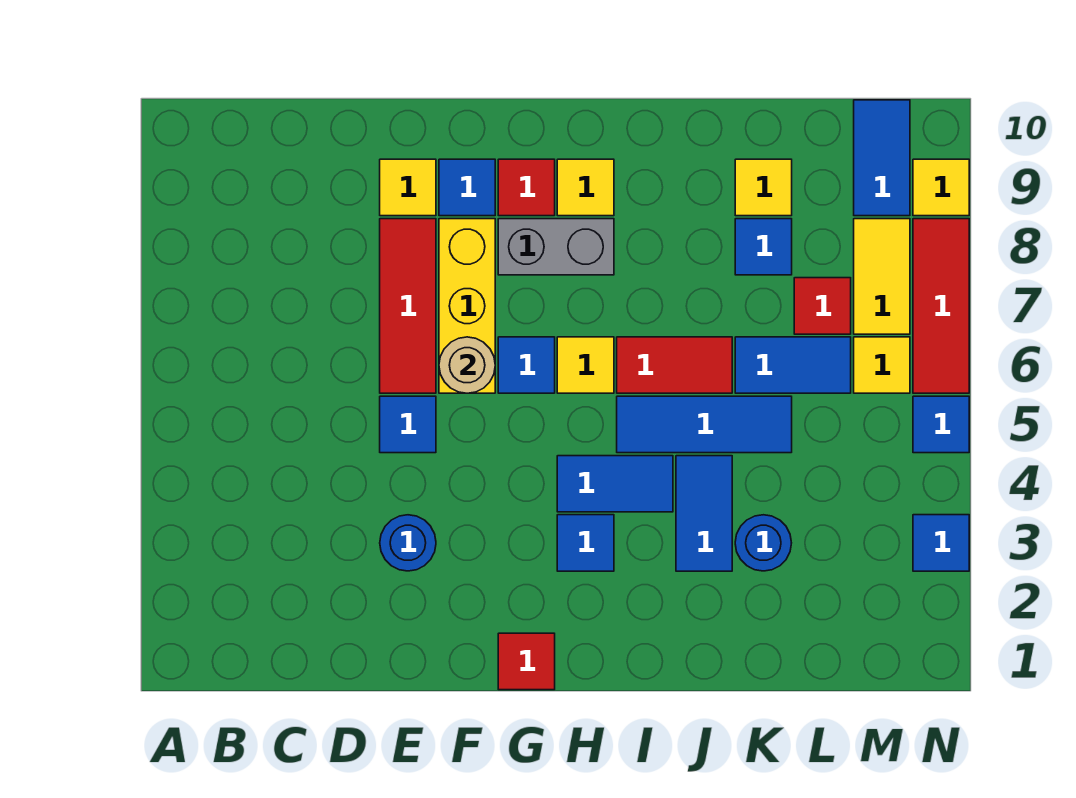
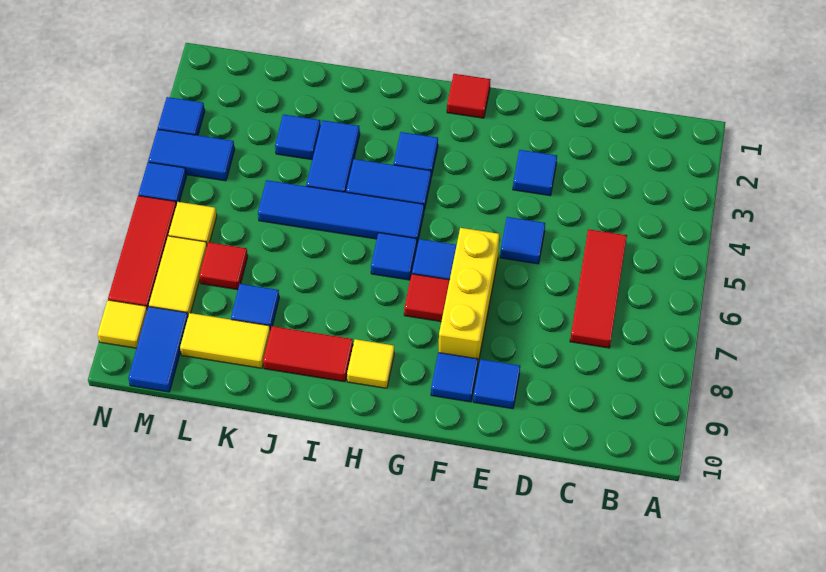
blue round brick E3 level 1 -> blue tile E3 level 1
red tile E6:E8 level 1 -> red tile C5:C7 level 1
yellow tile E9 level 1 -> blue tile E9 level 1
tan round brick F6 level 2 -> none
grey brick G8:H8 level 1 -> none
red tile G9 level 1 -> red tile G7 level 1
yellow tile H6 level 1 -> blue tile H6 level 1
blue tile I5:K5 level 1 -> blue tile H5:K5 level 1
red tile I6:J6 level 1 -> red tile I9:J9 level 1
blue round brick K3 level 1 -> blue tile K3 level 1
blue tile K6:L6 level 1 -> blue tile M4:N4 level 1
yellow tile K9 level 1 -> yellow tile K9:L9 level 1

